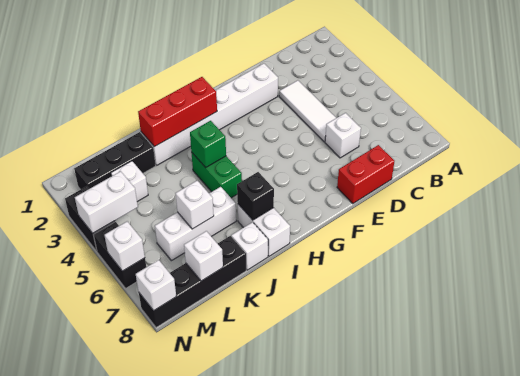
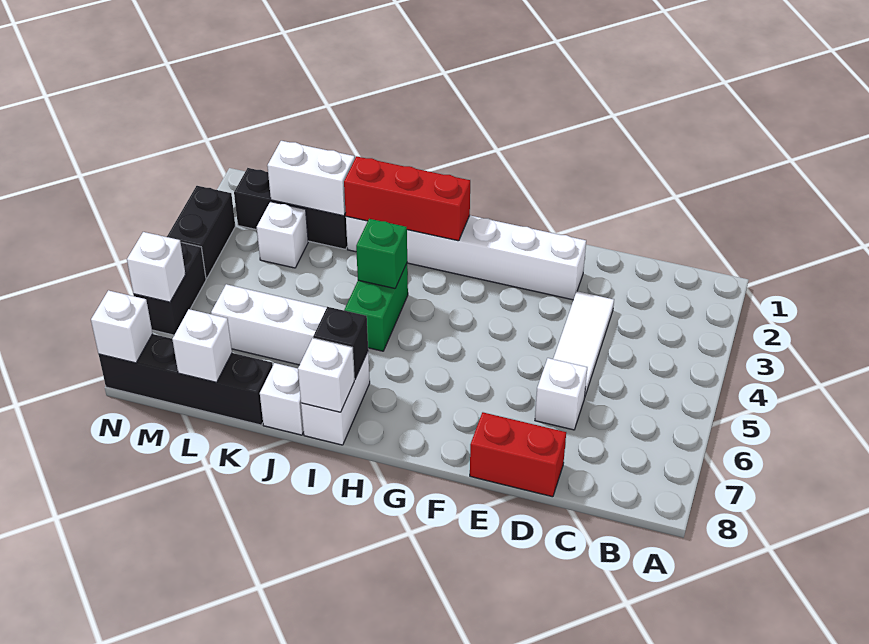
white brick K6 level 2 -> white brick I8 level 2
white brick M4:N4 level 2 -> white brick K2:L2 level 2

